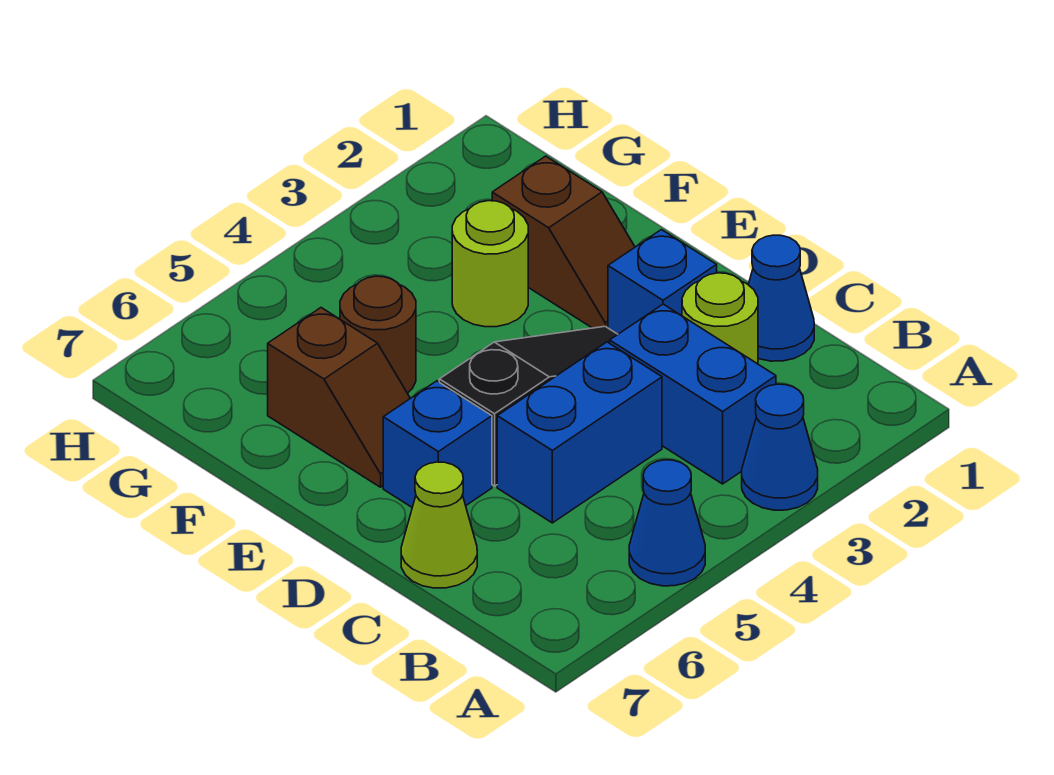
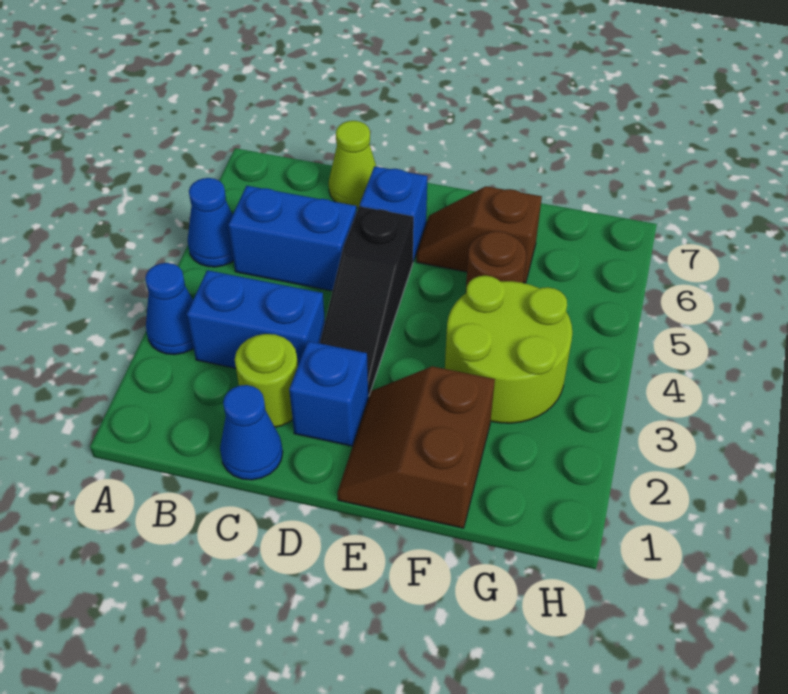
blue brick C4:C5 level 1 -> blue brick B5:C5 level 1
brown slope E2:F2 level 1 top F -> brown slope E1:F2 level 1 top F
lime round brick F3 level 1 -> lime round brick F3:G4 level 1

